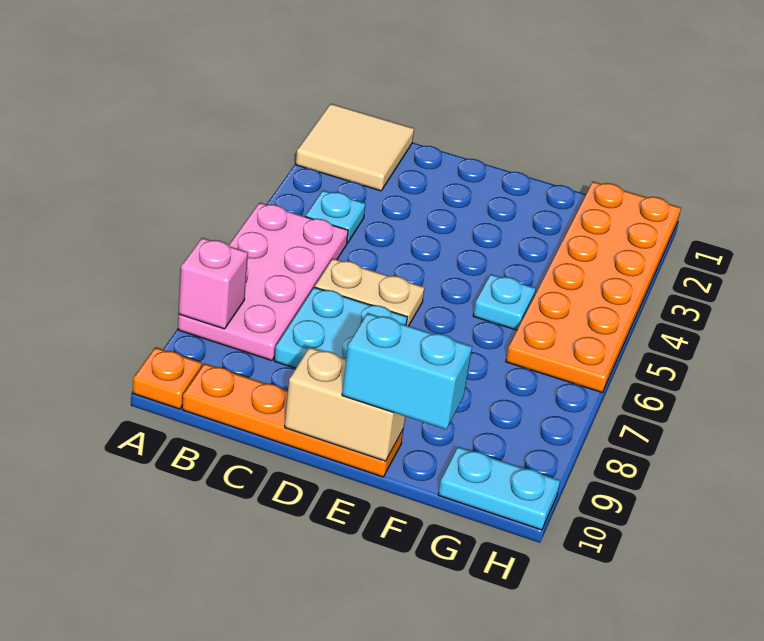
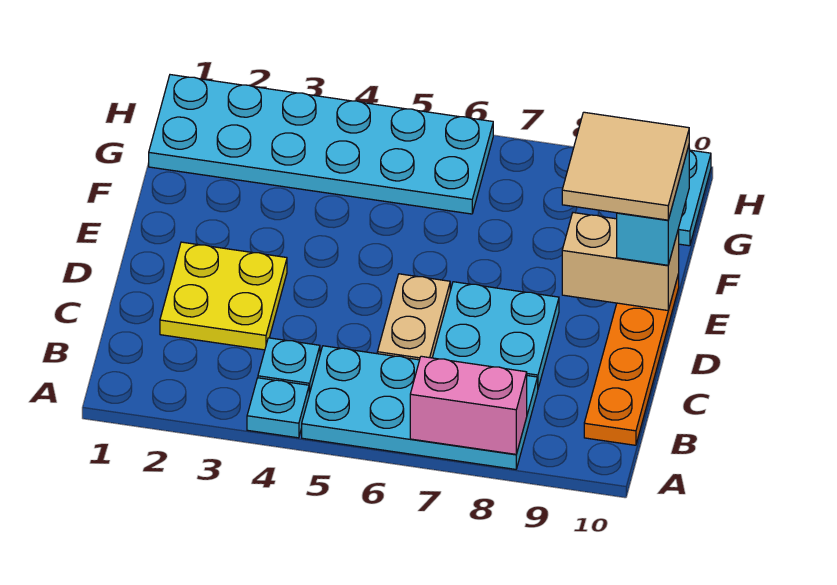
tan tile A1:B2 level 1 -> tan tile E9:F10 level 4
pink plate A5:B8 level 1 -> cyan plate A5:B8 level 1
pink brick A8 level 2 -> pink brick A7:A8 level 2
orange plate A10 level 1 -> none
none -> yellow plate C2:D3 level 1
tan brick D10:E10 level 2 -> tan brick E9:E10 level 2
cyan plate F5 level 1 -> cyan plate A4 level 1
orange plate G1:H6 level 1 -> cyan plate G1:H6 level 1

